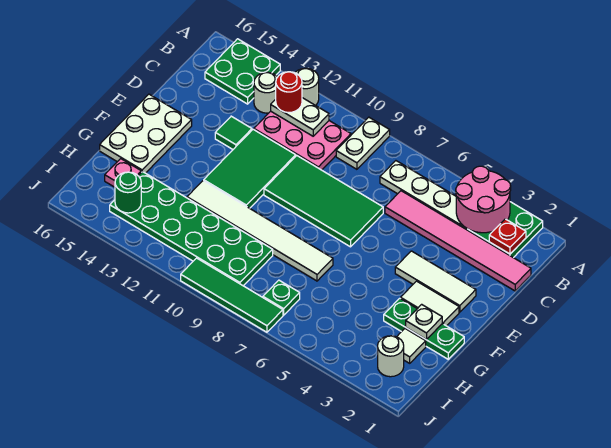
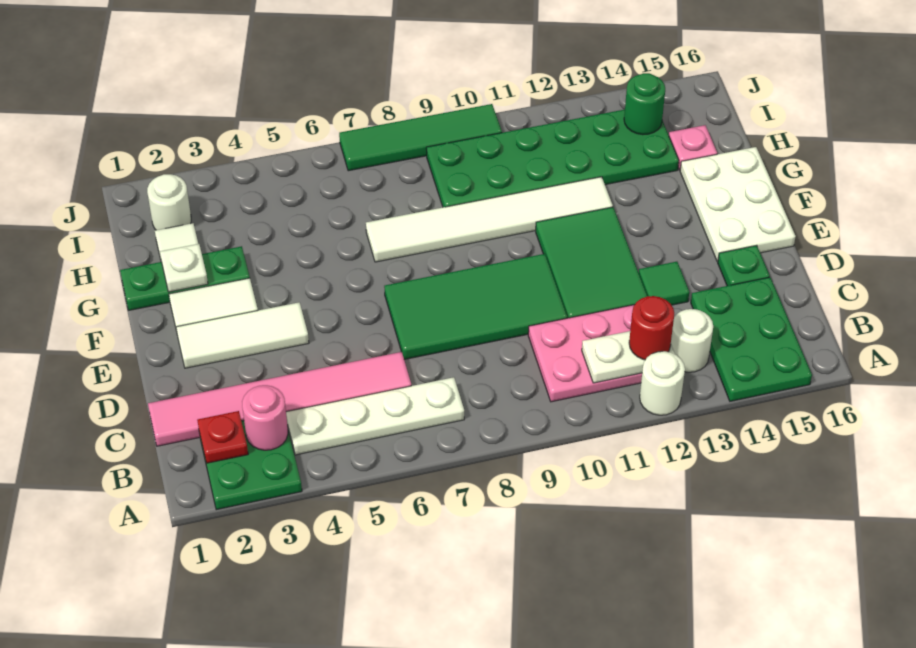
pink round brick A3:B4 level 2 -> pink round brick B3 level 2
white plate A9:B9 level 1 -> none
green plate A14:B15 level 1 -> green plate A14:C15 level 1
green plate I7 level 1 -> green plate D15 level 1

